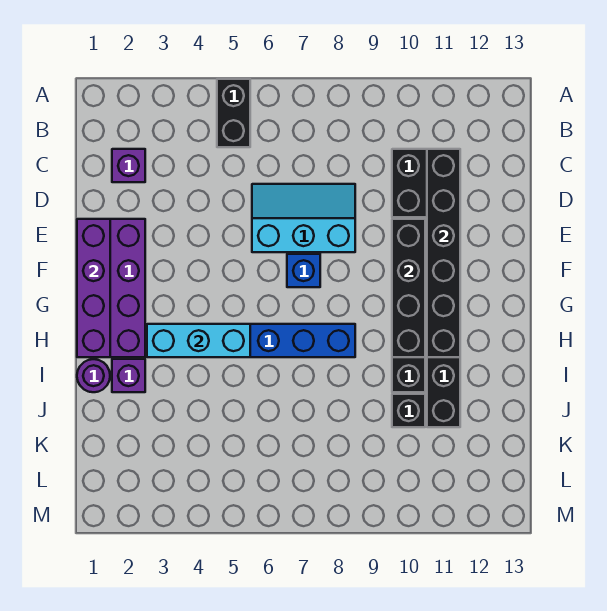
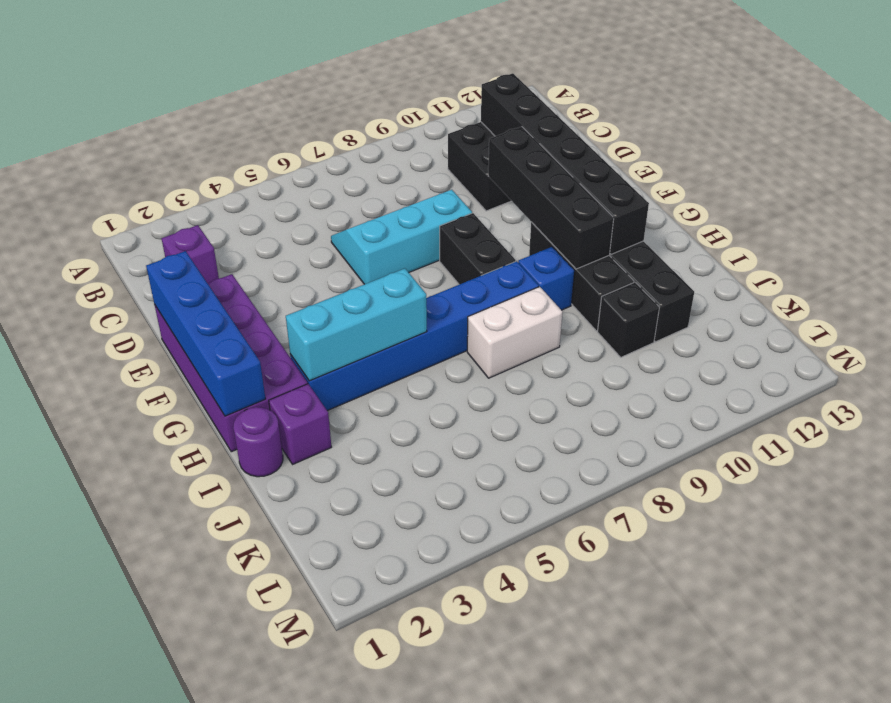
black brick A5:B5 level 1 -> black brick F8:G8 level 1
purple brick E1:H1 level 2 -> blue brick E1:H1 level 2
blue brick F7 level 1 -> blue brick H9 level 1
none -> white brick I7:I8 level 1

